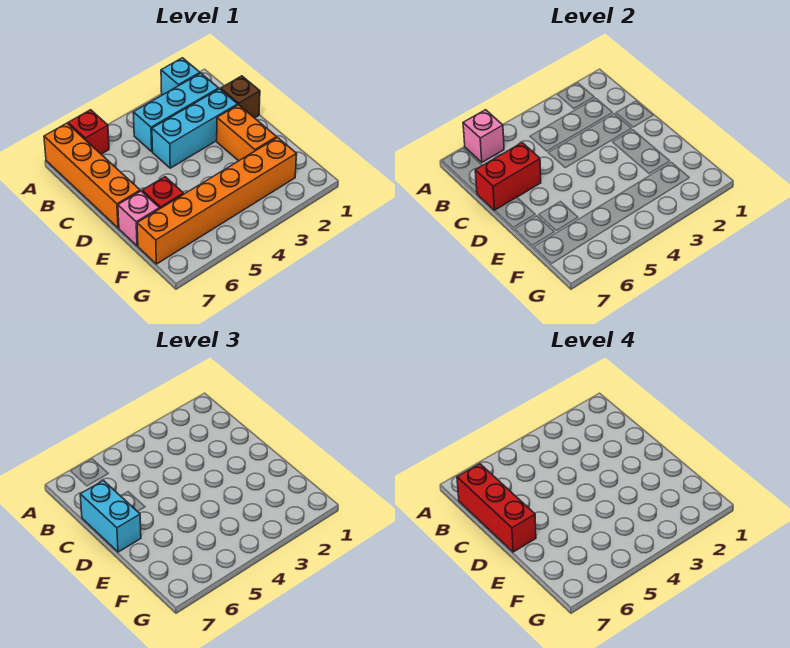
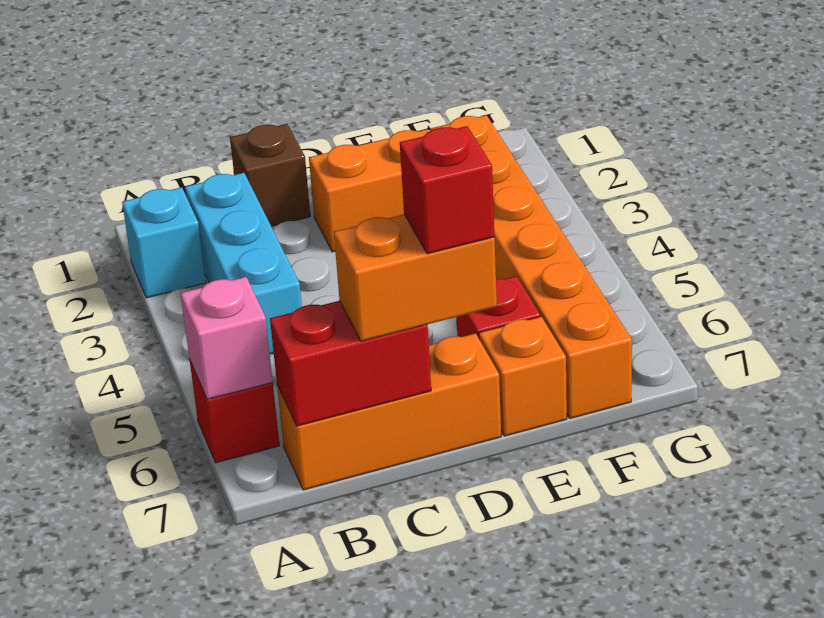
orange brick A7:D7 level 1 -> orange brick B7:D7 level 1
red brick B7:D7 level 4 -> red brick D7 level 4
cyan brick C2:C4 level 1 -> none
red brick C6:C7 level 2 -> red brick B7:C7 level 2
cyan brick C7:D7 level 3 -> orange brick C7:D7 level 3
pink brick E7 level 1 -> orange brick E7 level 1

